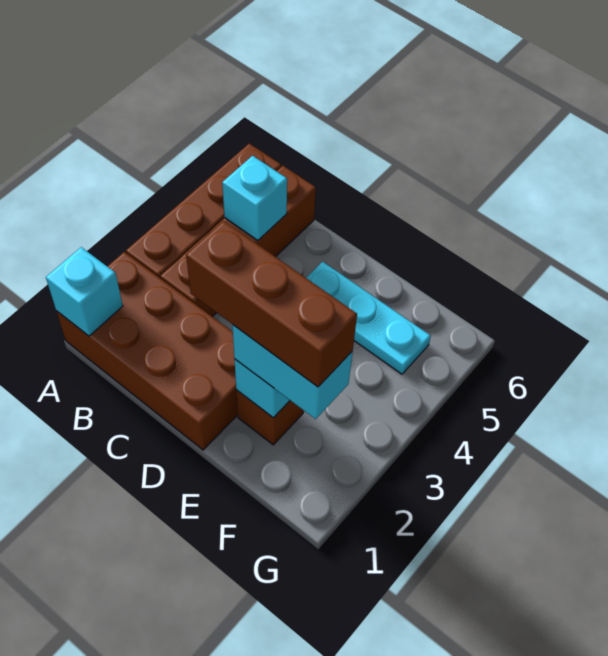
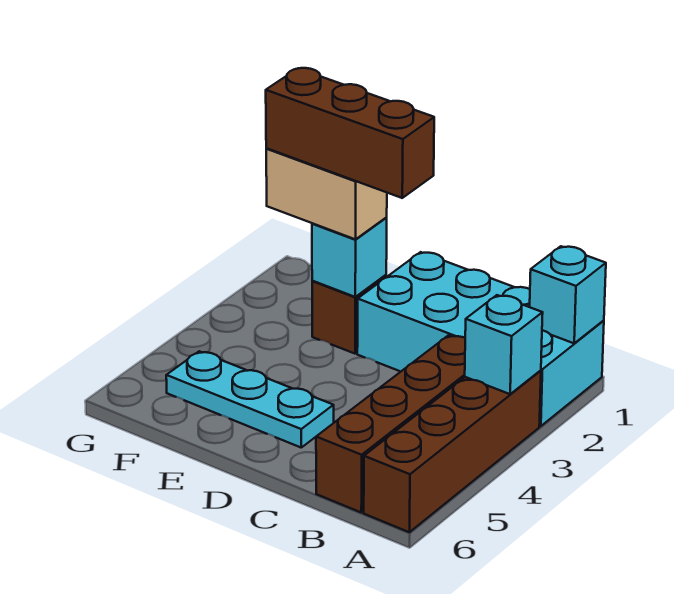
brown brick A1:D2 level 1 -> cyan brick A1:D2 level 1
cyan brick B5 level 2 -> cyan brick A3 level 2
cyan brick E2:F2 level 3 -> tan brick E2:F2 level 3

